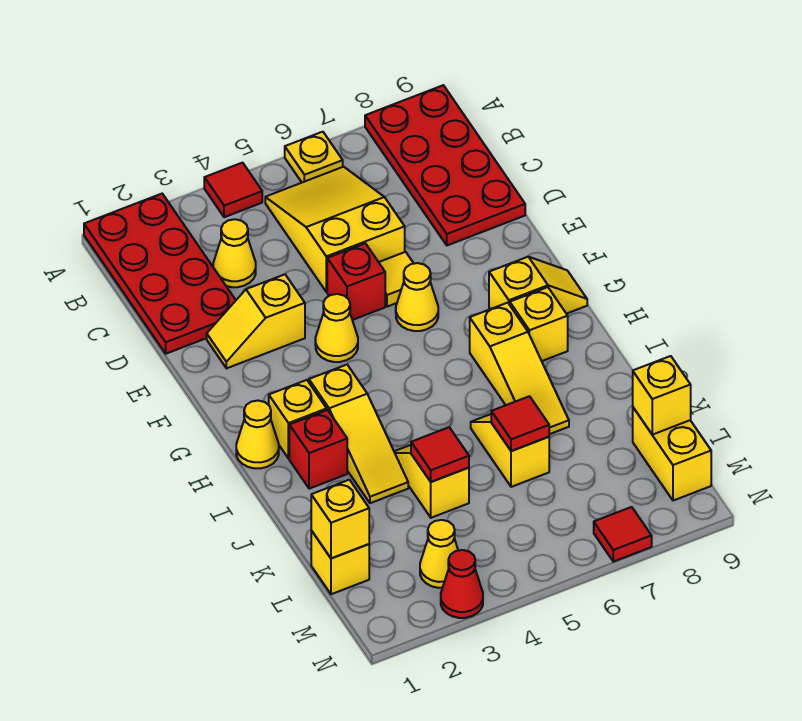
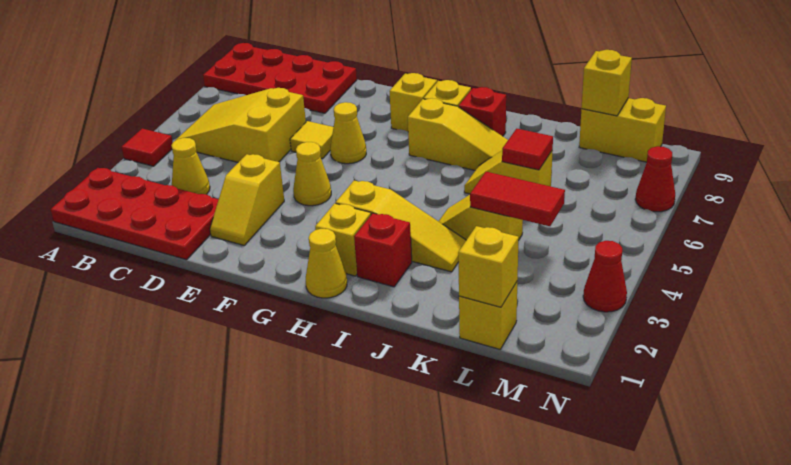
yellow plate A6 level 1 -> none
red brick E5 level 1 -> red brick I8 level 1
red tile K4 level 2 -> red tile K4:L4 level 2
yellow cone M3 level 1 -> none
red tile N7 level 1 -> red cone N7 level 1

